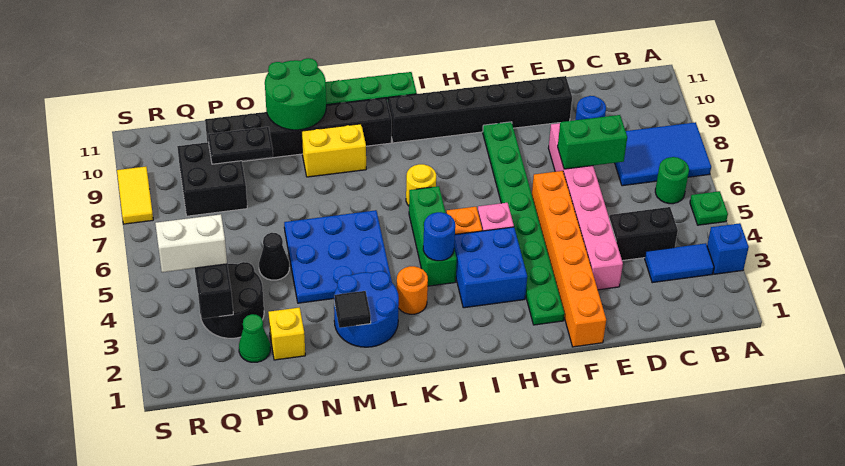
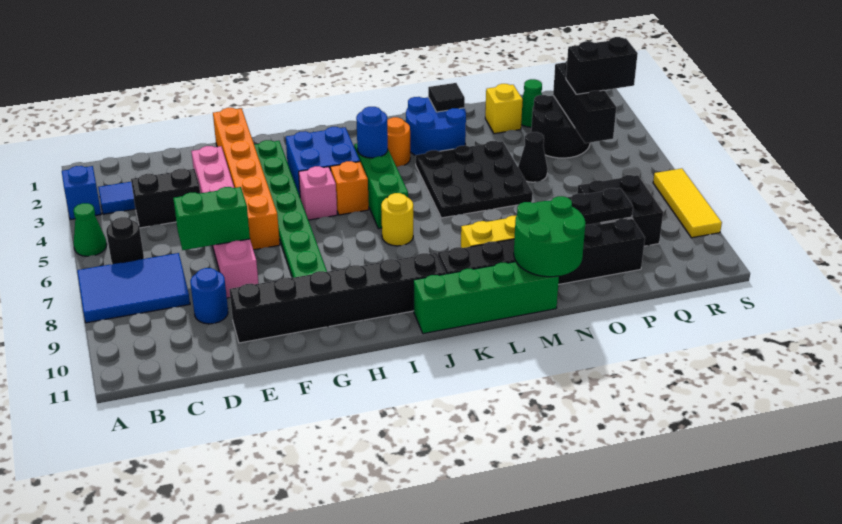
green plate A5 level 1 -> green cone A5 level 1
green round brick B6 level 1 -> black round brick B6 level 1
blue plate L4:N6 level 1 -> black plate L4:N6 level 1
white brick Q4:R4 level 3 -> black brick Q4:R4 level 3
yellow tile S8:S9 level 1 -> yellow tile S7:S9 level 1

